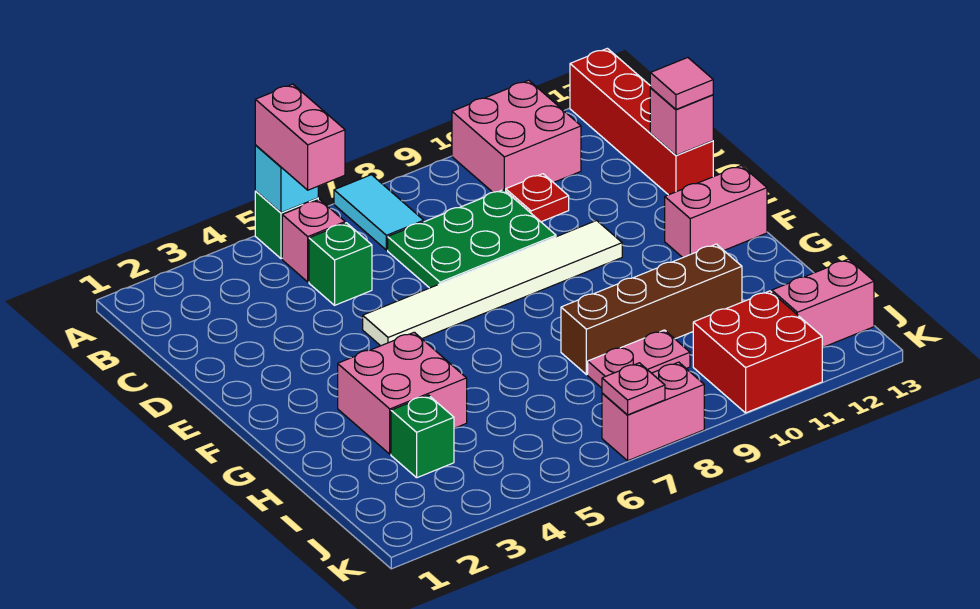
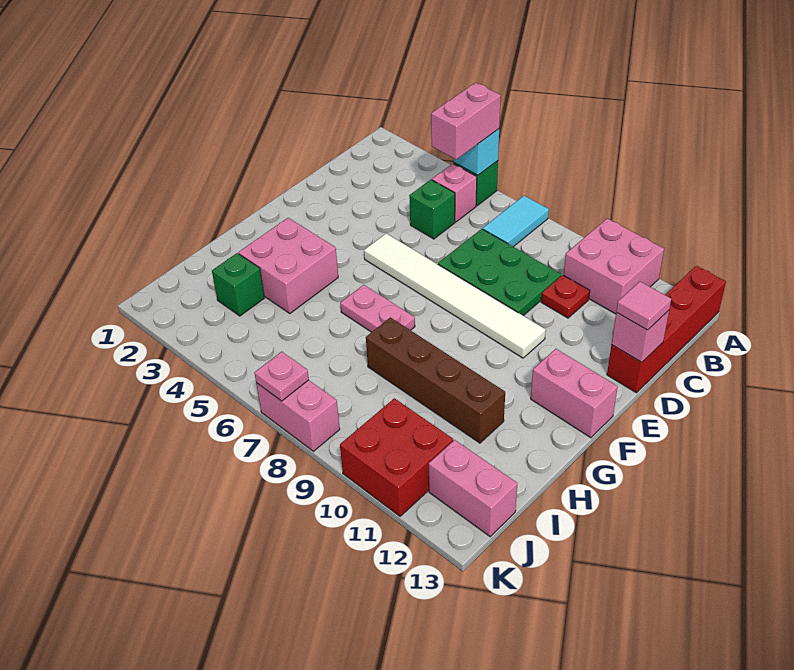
pink plate I8:I9 level 1 -> pink plate G6:G7 level 1

